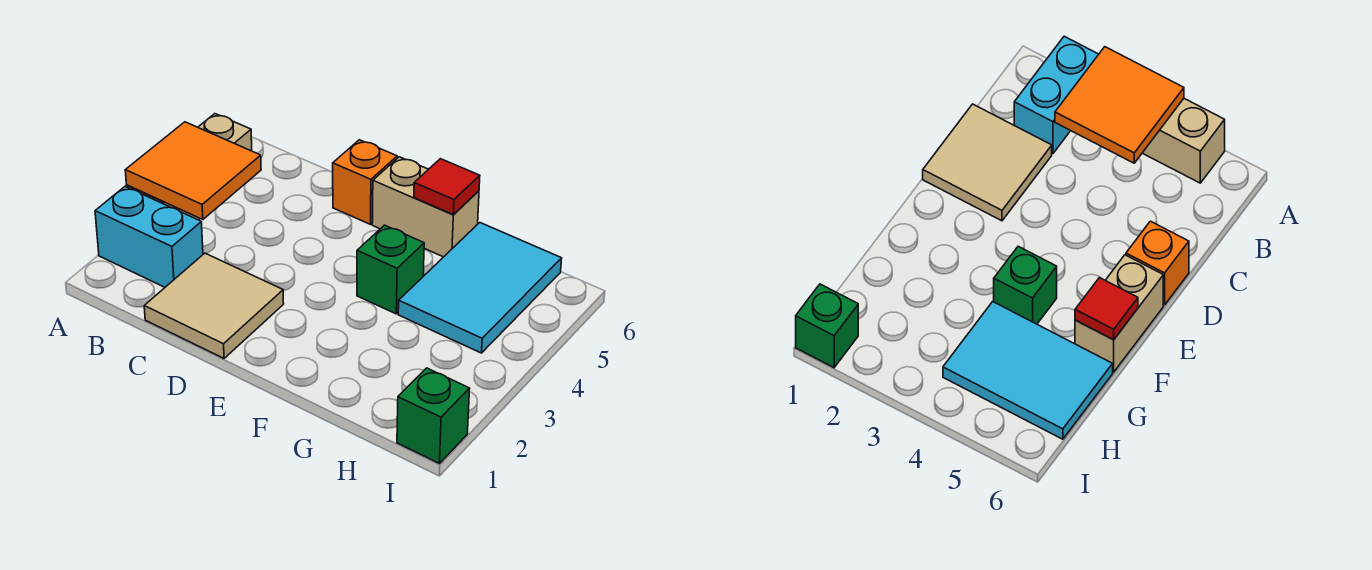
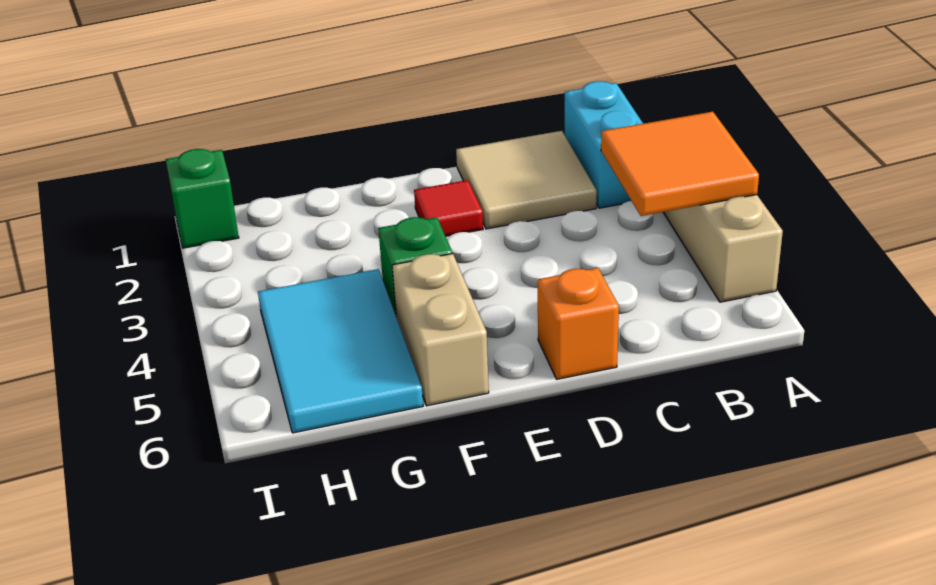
cyan brick A2:B2 level 1 -> cyan brick B1:B2 level 1
tan brick E6:F6 level 1 -> tan brick F5:F6 level 1
red tile F6 level 2 -> red tile E2 level 1

